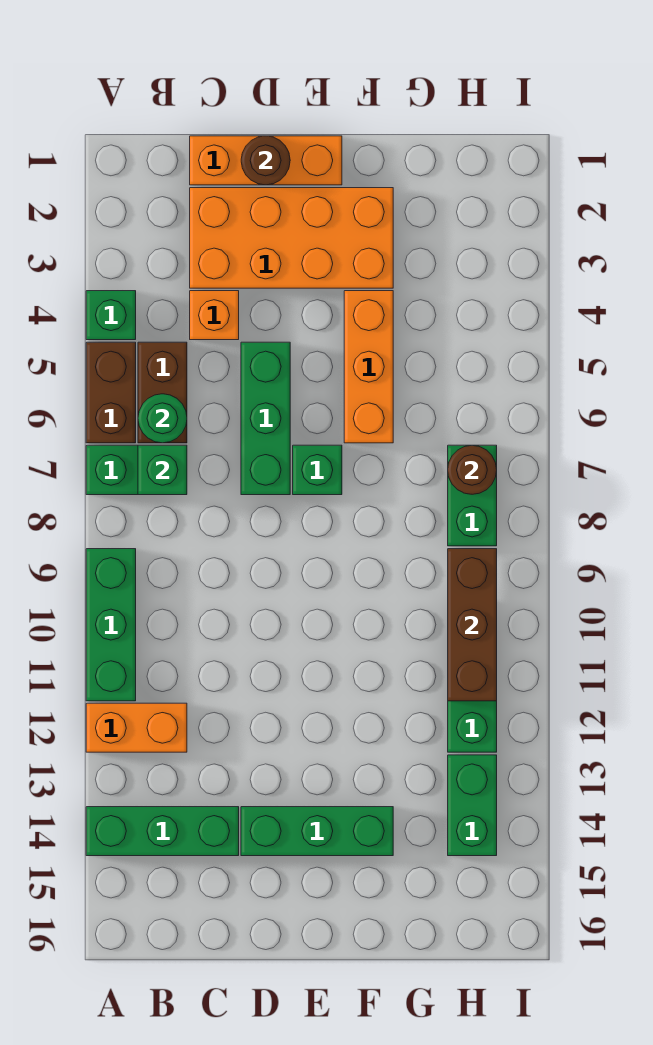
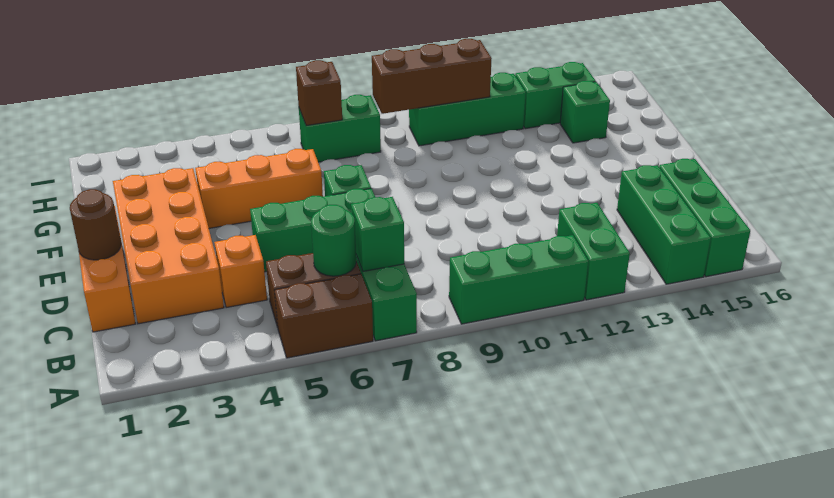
green brick A4 level 1 -> green brick G14 level 1
orange brick A12:B12 level 1 -> green brick A12:B12 level 1
green brick D14:F14 level 1 -> green brick A15:C15 level 1
brown round brick H7 level 2 -> brown brick H7 level 2

